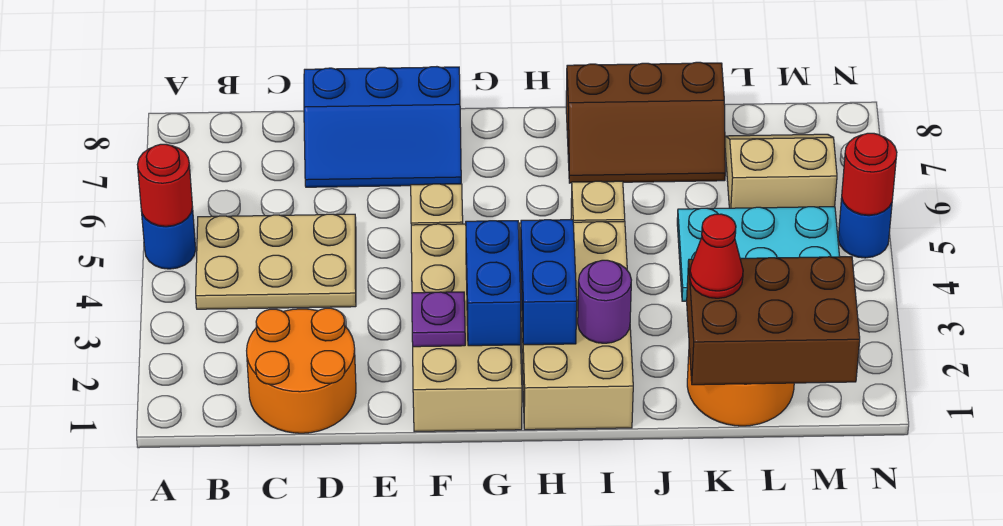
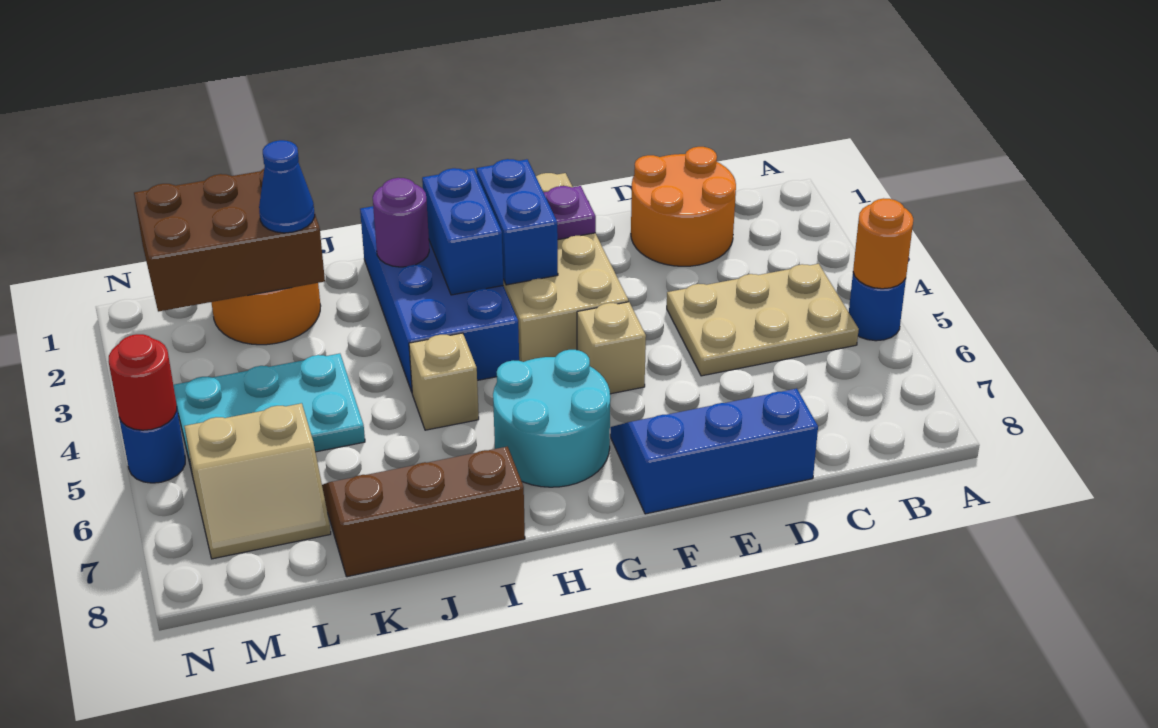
red round brick A5 level 2 -> orange round brick A5 level 2
none -> cyan round brick G6:H7 level 1
tan brick H1:I4 level 1 -> blue brick H1:I4 level 1
red cone K2 level 3 -> blue cone K2 level 3

